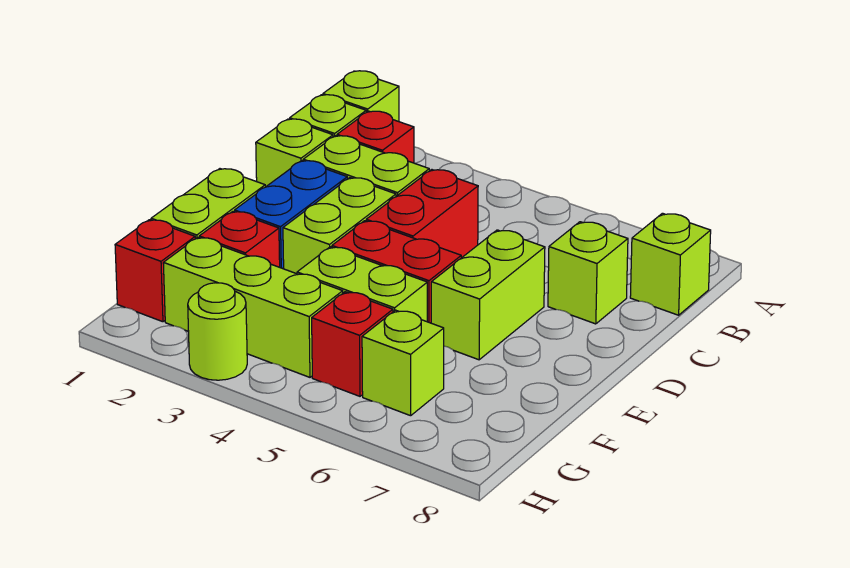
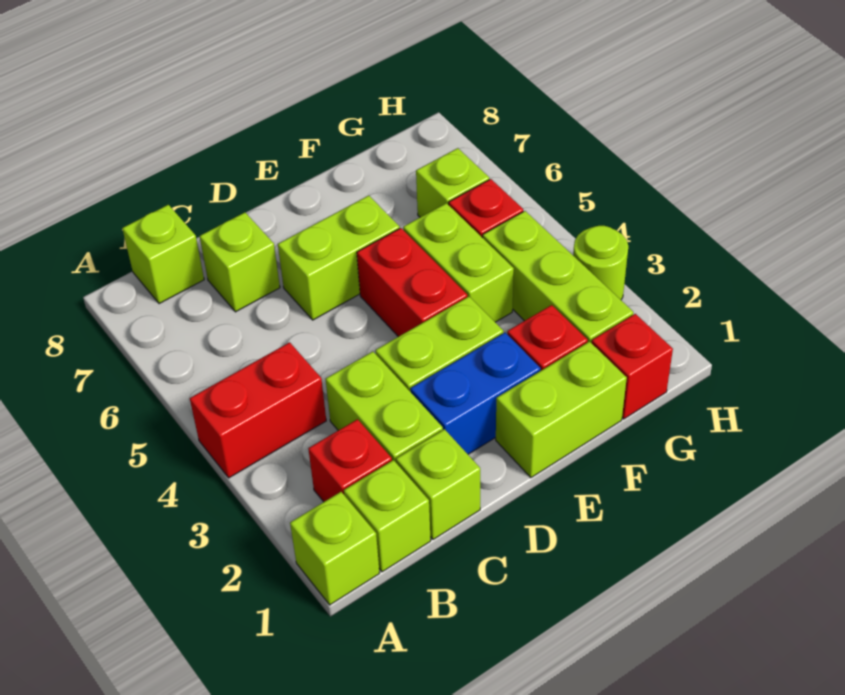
red brick C4:D4 level 1 -> red brick A4:B4 level 1

